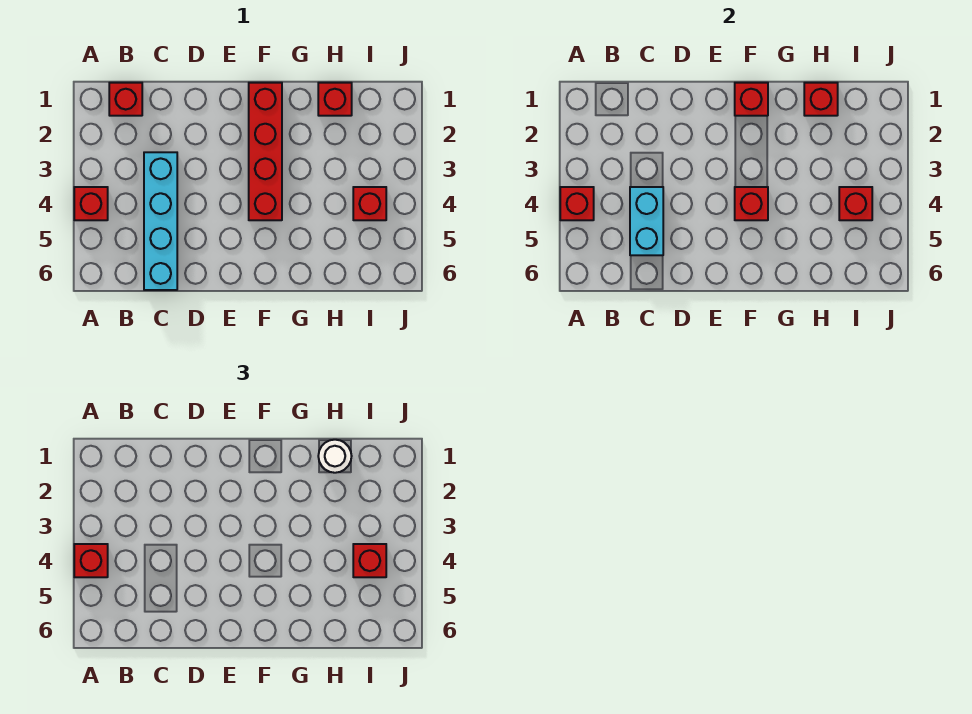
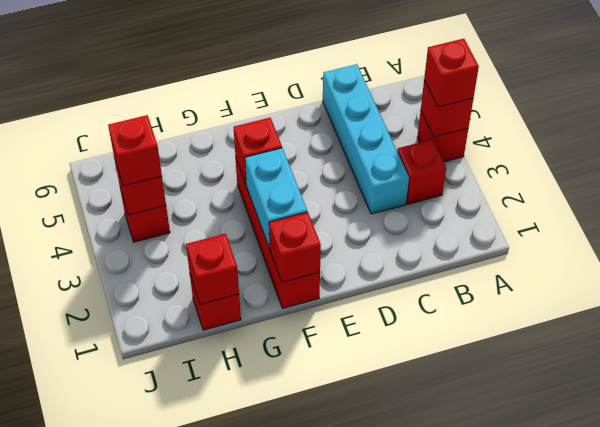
red brick B1 level 1 -> red brick B3 level 1
cyan brick C4:C5 level 2 -> cyan brick F2:F3 level 2
white round brick H1 level 3 -> none

